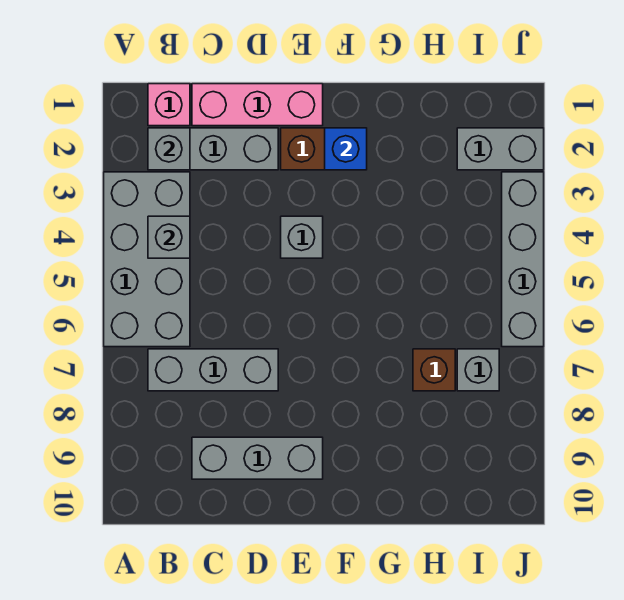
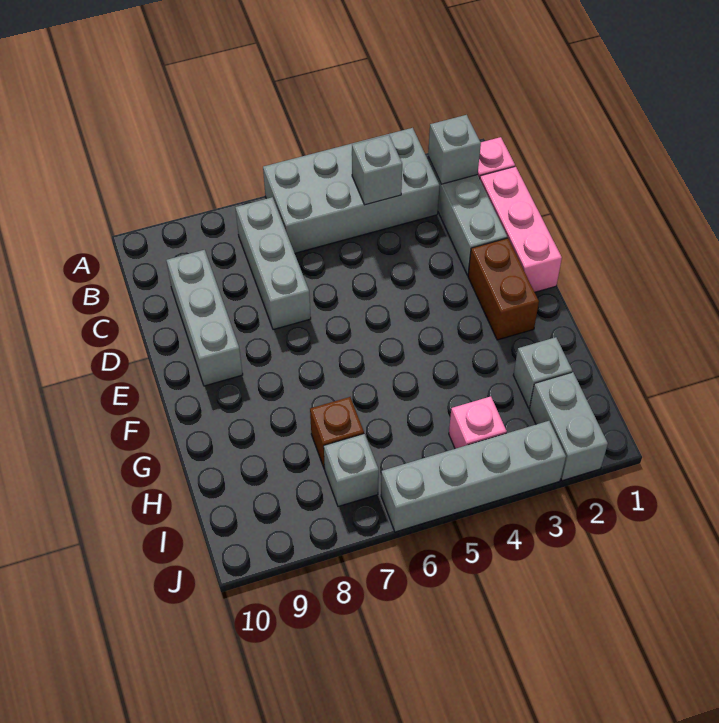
grey brick E4 level 1 -> grey brick H2 level 1
blue brick F2 level 2 -> none
none -> pink brick I4 level 1

